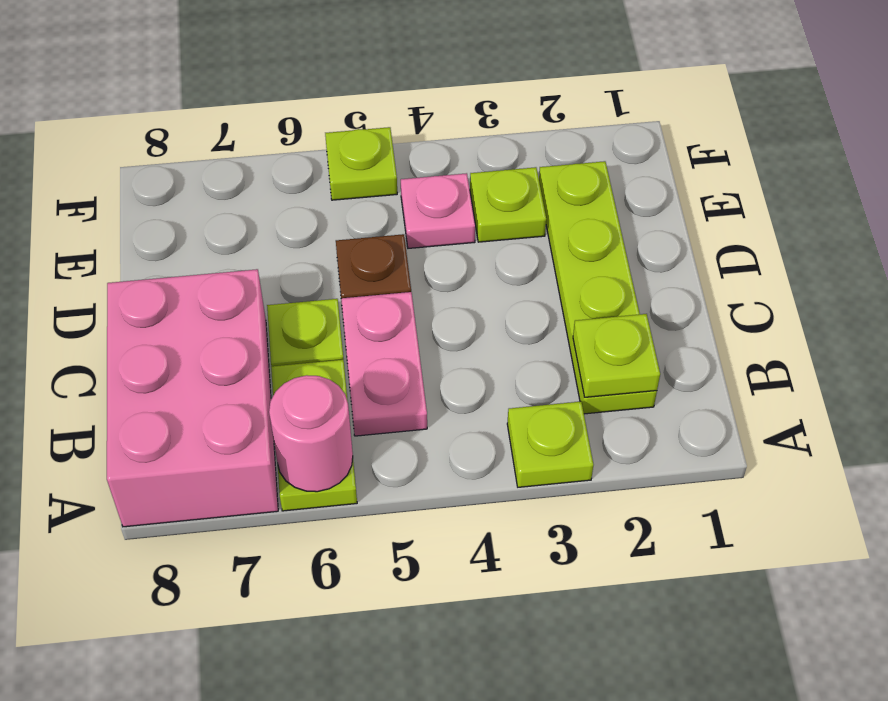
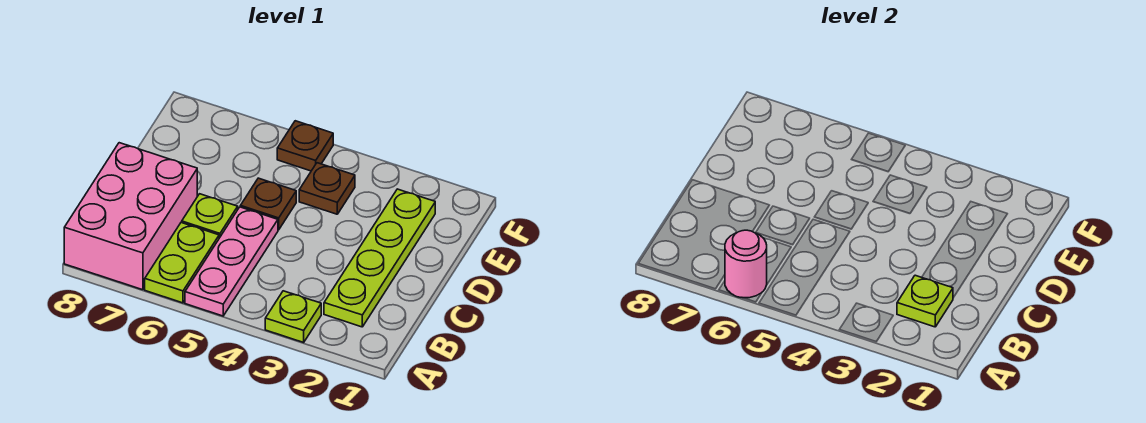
pink plate B5:C5 level 1 -> pink plate A5:C5 level 1
lime plate E3 level 1 -> none
pink plate E4 level 1 -> brown plate E4 level 1
lime plate F5 level 1 -> brown plate F5 level 1

